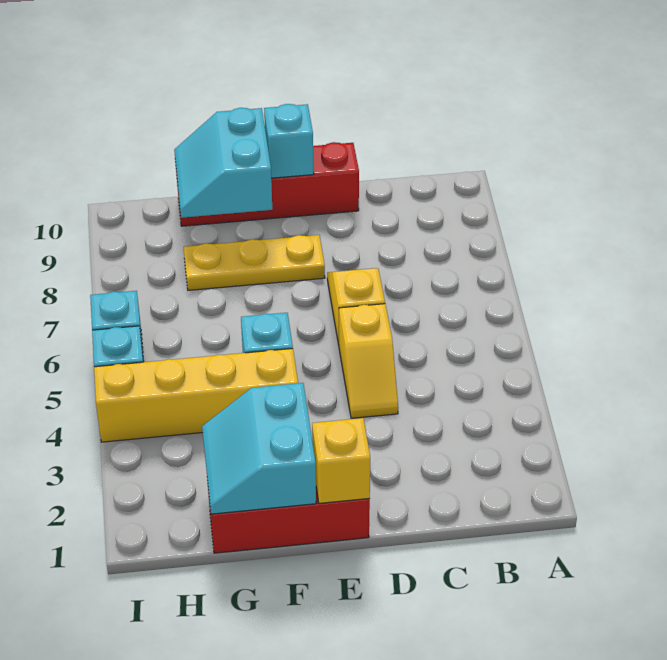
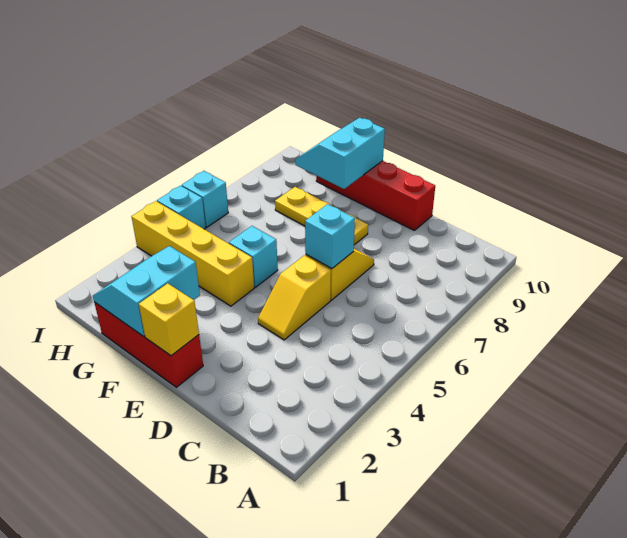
cyan brick E10 level 2 -> cyan brick D6 level 2

